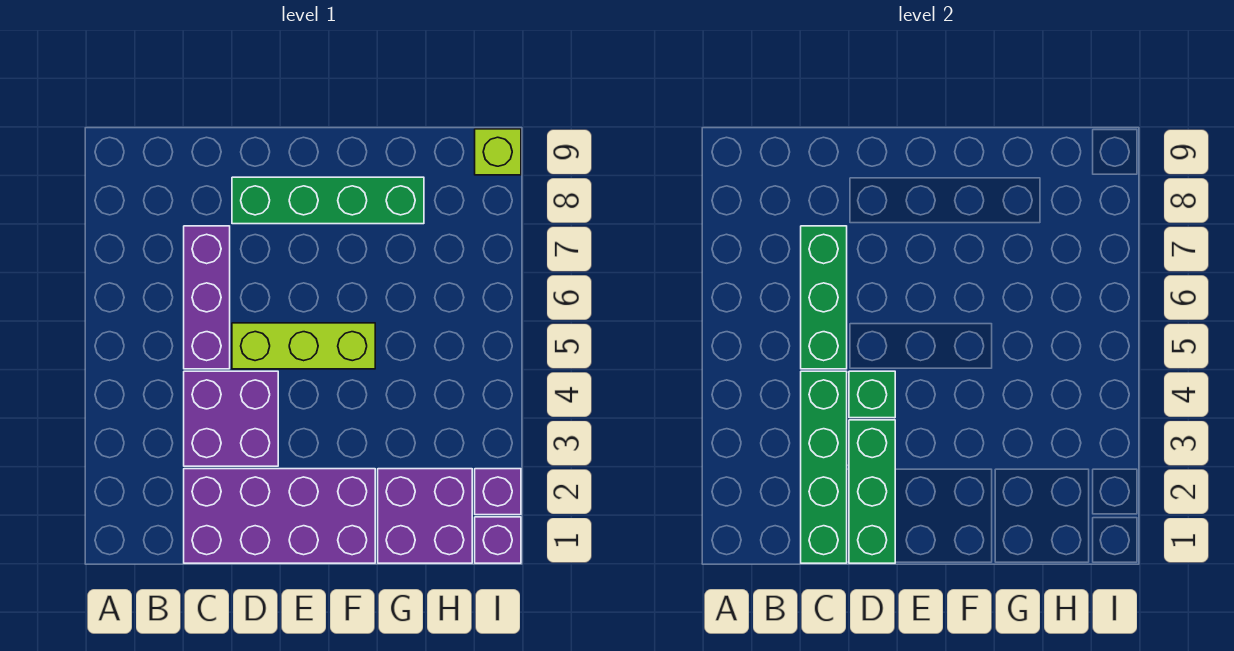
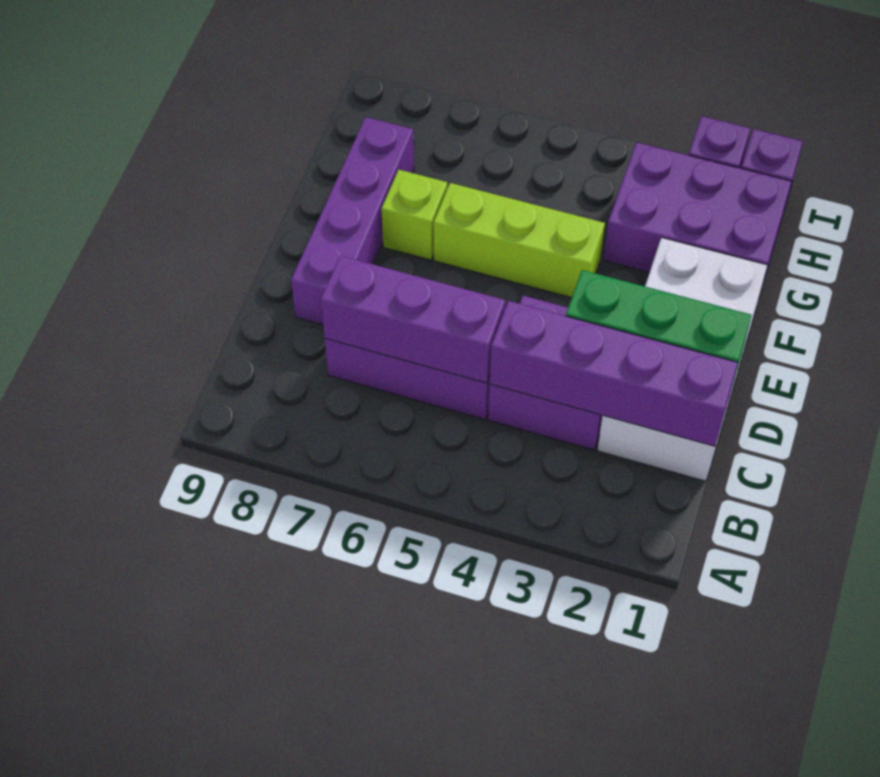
purple brick C1:F2 level 1 -> white brick C1:F2 level 1
green brick C1:C4 level 2 -> purple brick C1:C4 level 2
green brick C5:C7 level 2 -> purple brick C5:C7 level 2
green brick D4 level 2 -> none
lime brick D5:F5 level 1 -> lime brick F4:F6 level 1
green brick D8:G8 level 1 -> purple brick D8:G8 level 1
purple brick G1:H2 level 1 -> purple brick G1:H3 level 1
lime brick I9 level 1 -> lime brick F7 level 1

